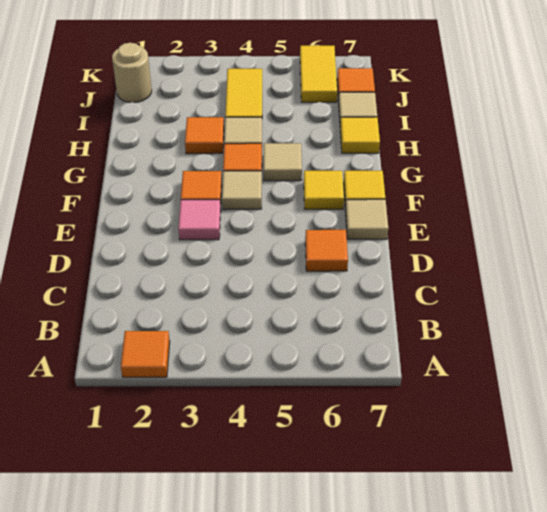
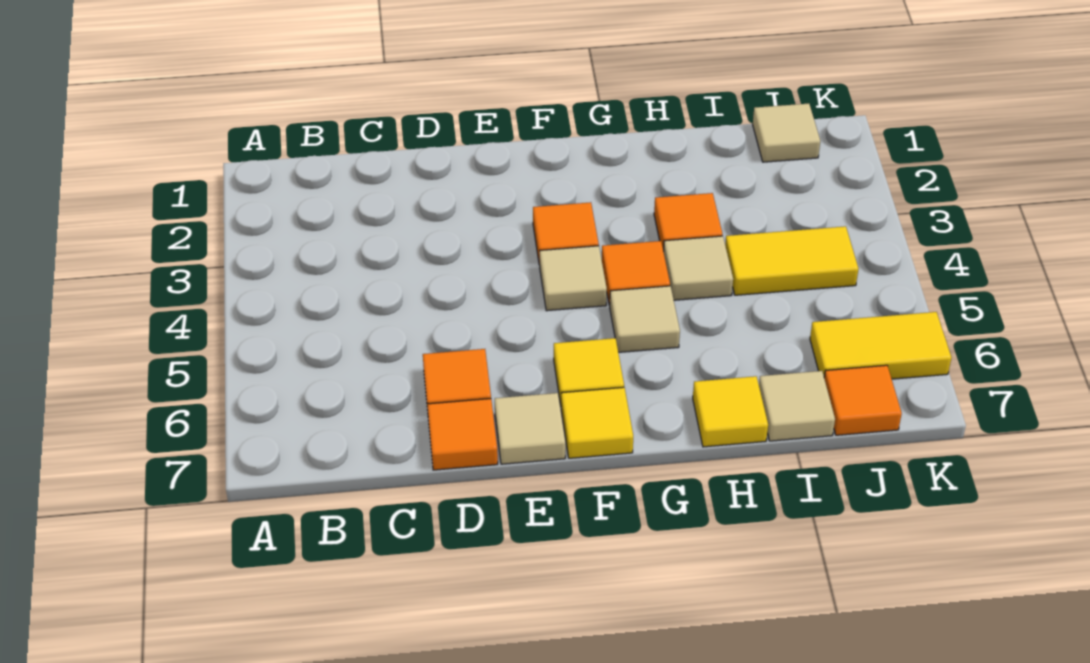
orange tile A2 level 1 -> orange tile D7 level 1
pink tile E3 level 1 -> none
tan round brick J1 level 1 -> tan tile J1 level 1

